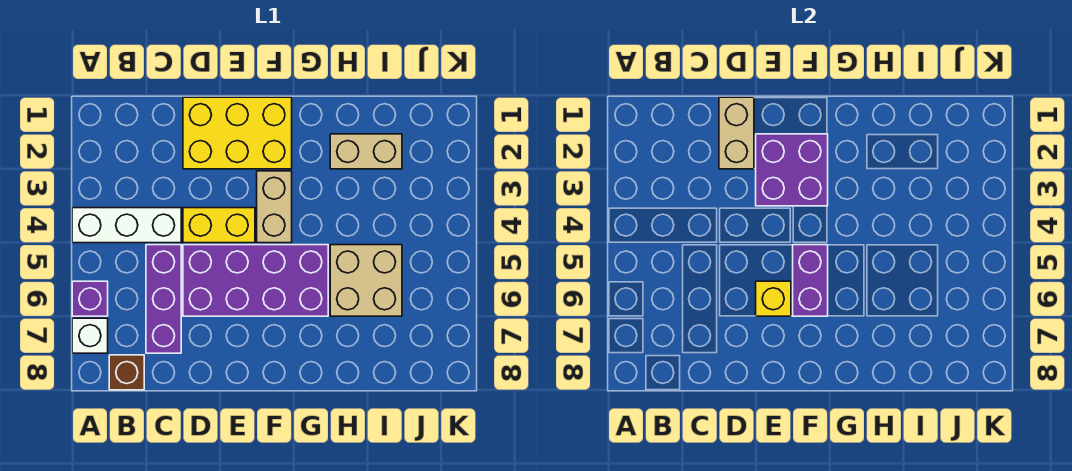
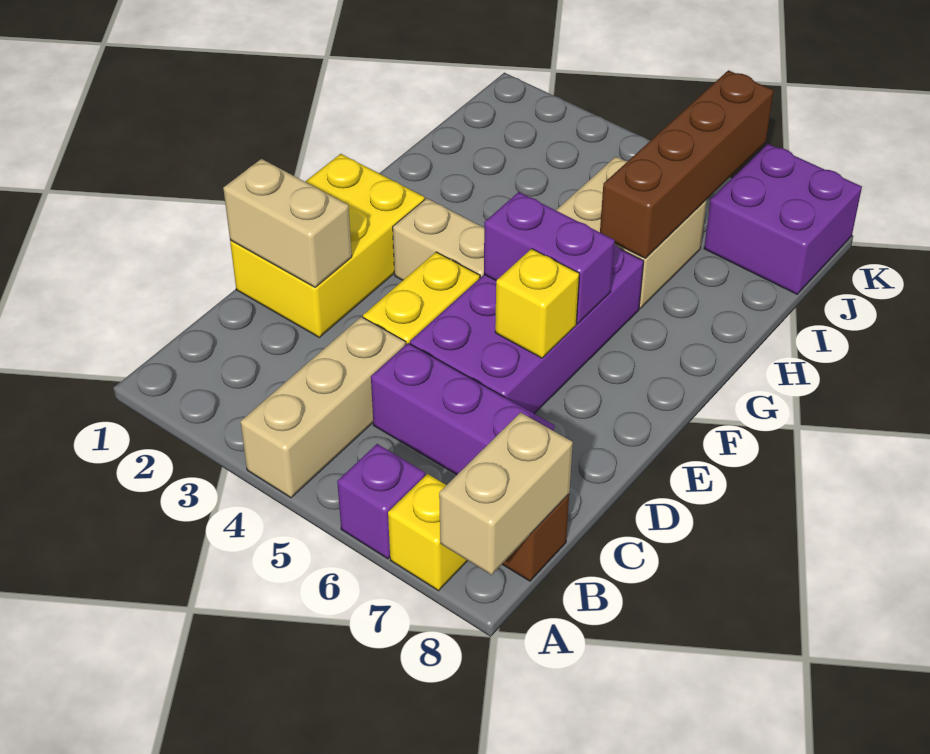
white brick A4:C4 level 1 -> tan brick A4:C4 level 1
white brick A7 level 1 -> yellow brick A7 level 1
purple brick E2:F3 level 2 -> purple brick J7:K8 level 1
tan brick H2:I2 level 1 -> tan brick A8:B8 level 2
none -> brown brick H6:K6 level 2

